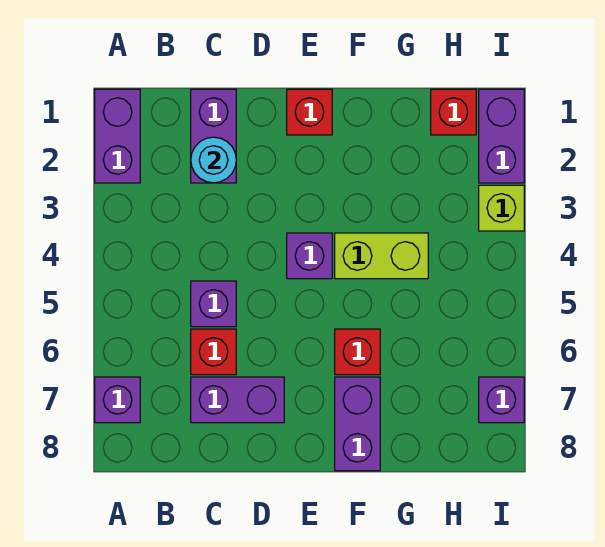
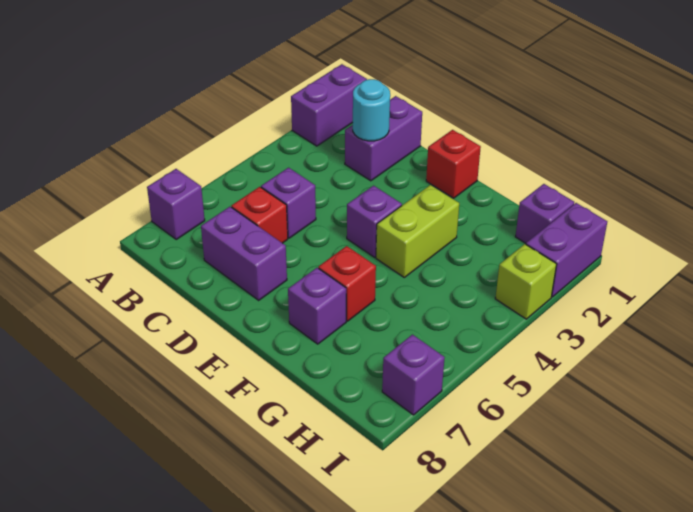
lime brick F4:G4 level 1 -> lime brick F3:F4 level 1
purple brick F7:F8 level 1 -> purple brick F7 level 1
red brick H1 level 1 -> purple brick H1 level 1

